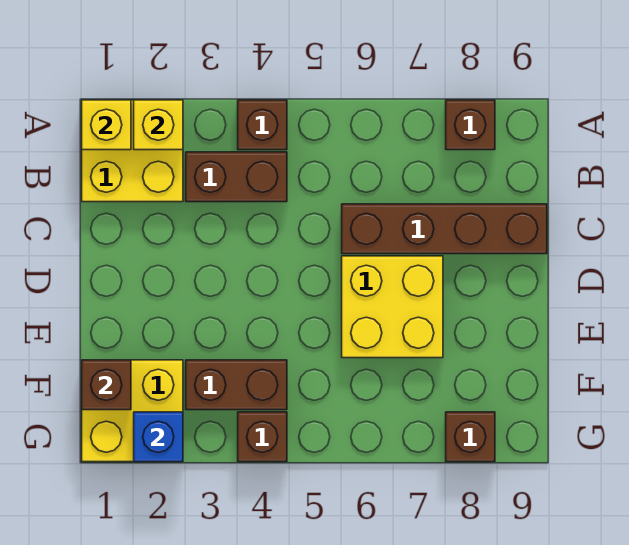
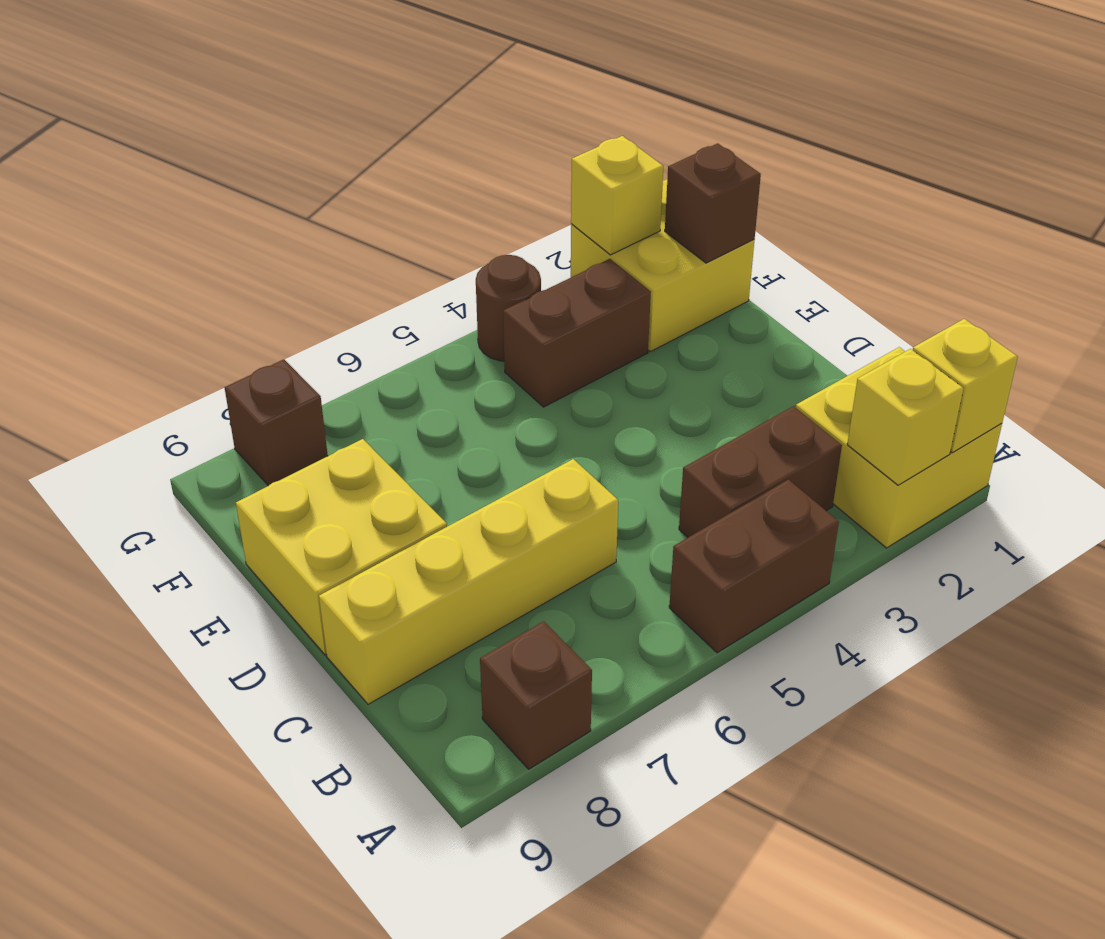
brown brick A4 level 1 -> brown brick A4:A5 level 1
brown brick C6:C9 level 1 -> yellow brick C6:C9 level 1
yellow brick D6:E7 level 1 -> yellow brick D8:E9 level 1
blue brick G2 level 2 -> yellow brick G2 level 2
brown brick G4 level 1 -> brown round brick G4 level 1

